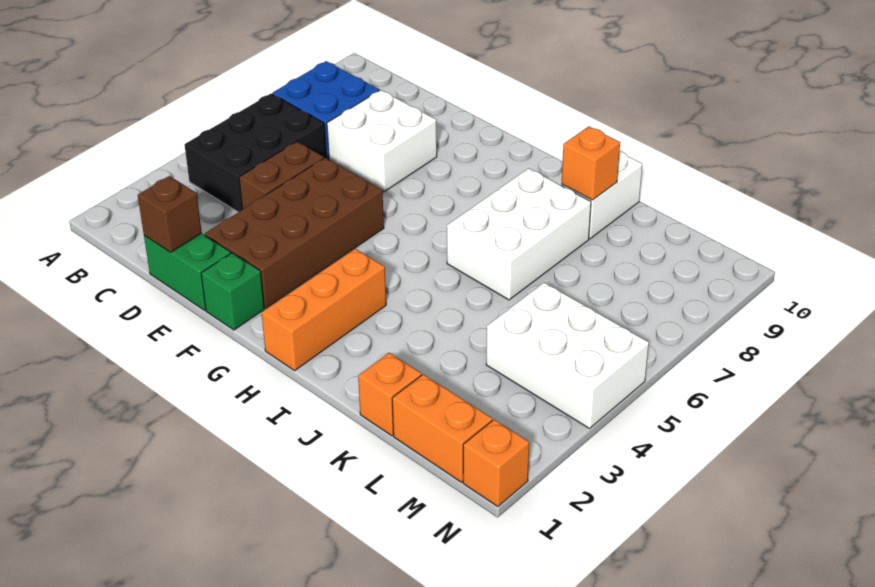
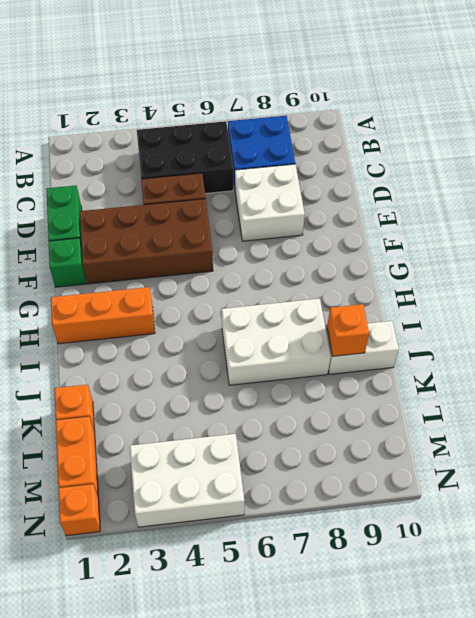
brown brick D1 level 2 -> none
white brick L4:N5 level 1 -> white brick M3:N5 level 1

